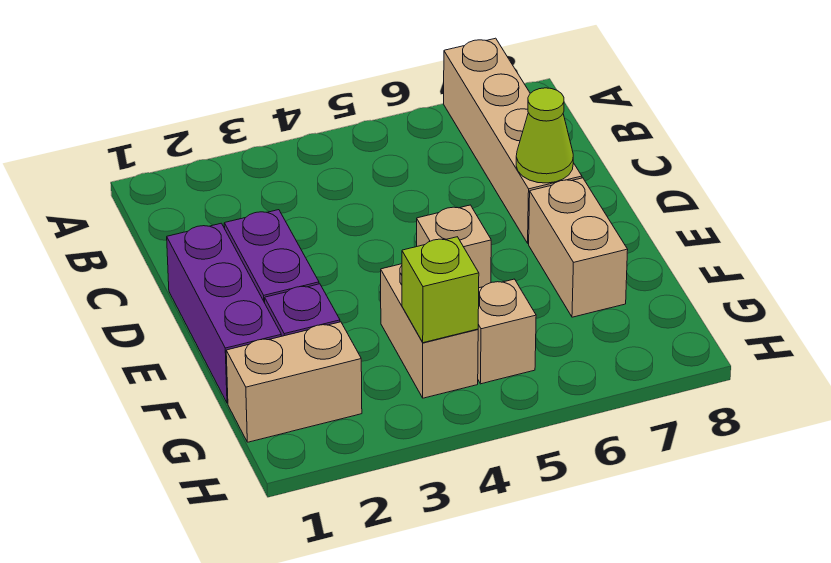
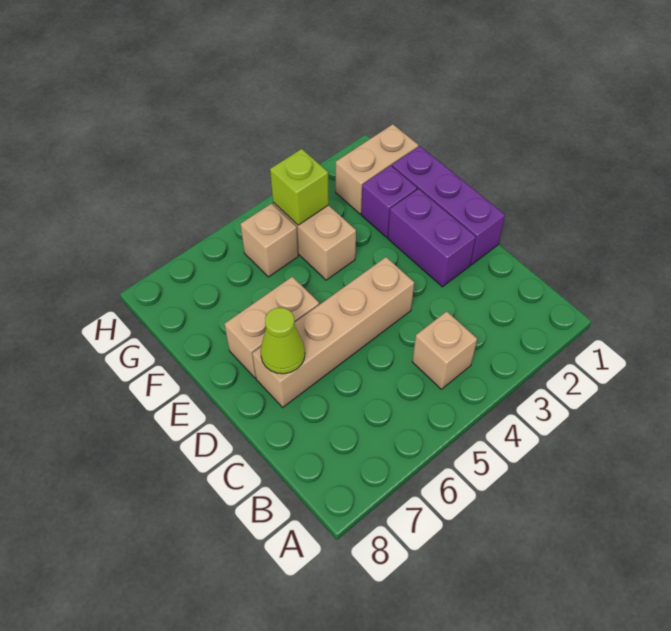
tan brick A7:D7 level 1 -> tan brick D4:D7 level 1
tan brick E5 level 1 -> tan brick B4 level 1
tan brick E7:F7 level 1 -> tan brick E6:E7 level 1

